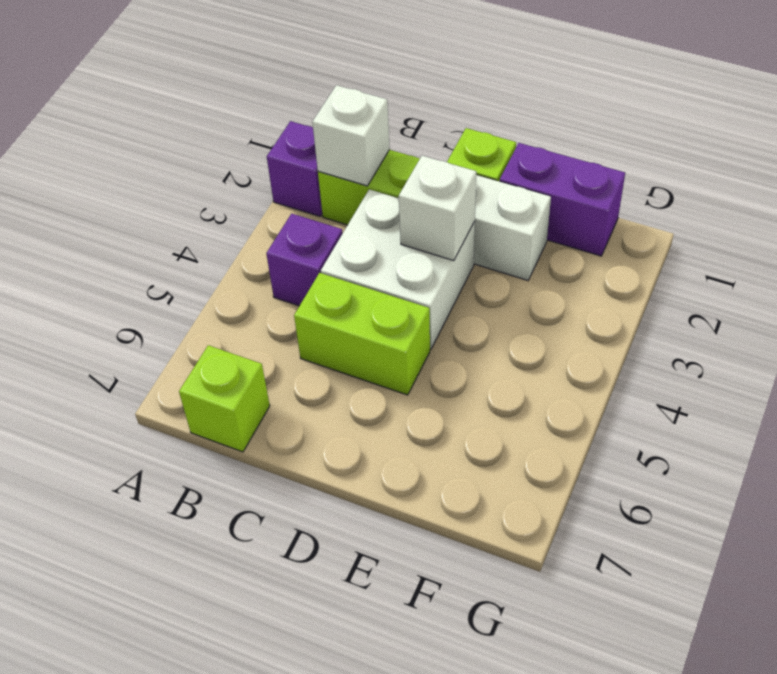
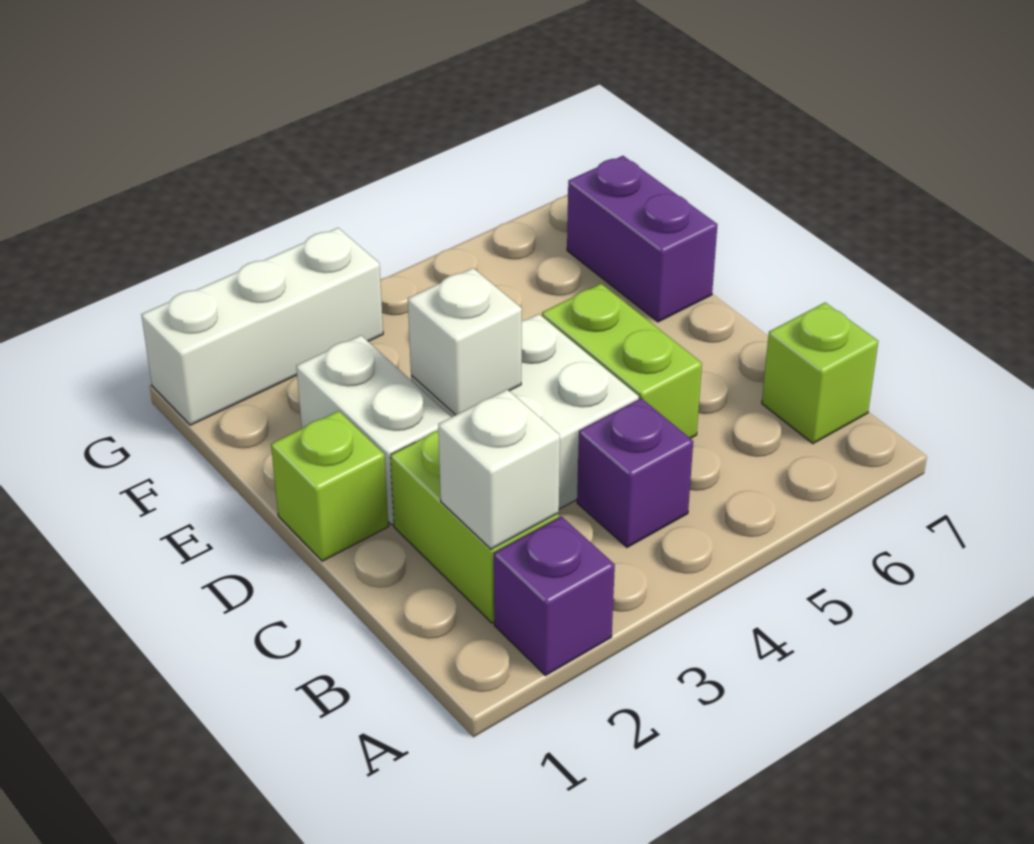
purple brick E1:F1 level 1 -> purple brick E7:F7 level 1
none -> white brick G1:G3 level 1

